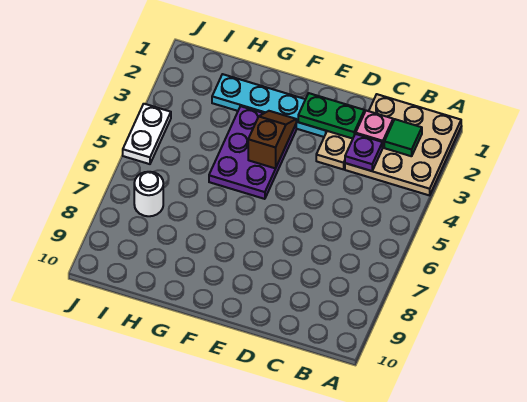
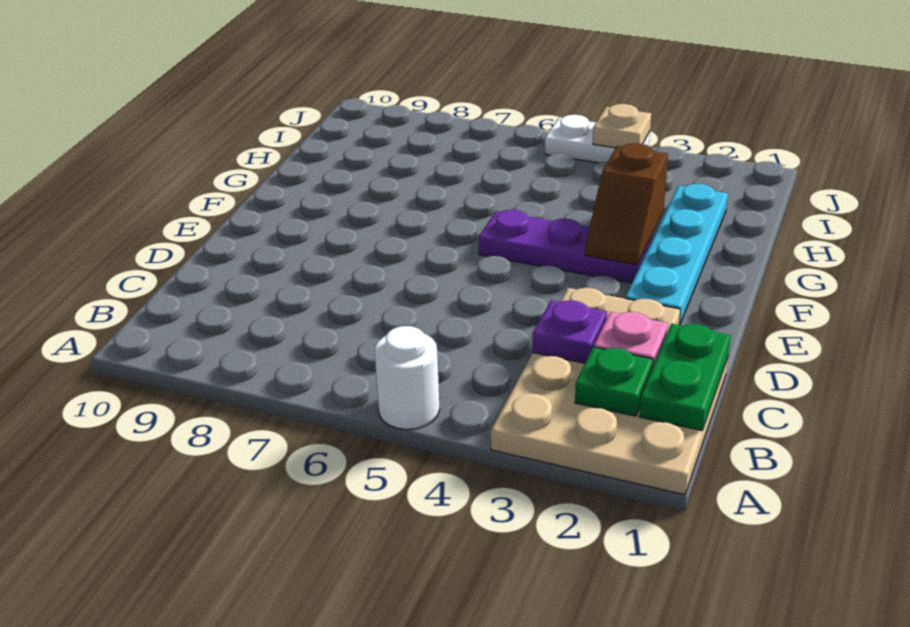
green tile B2 level 2 -> green plate B2 level 2
green plate D2:E2 level 2 -> green plate B1:C1 level 2
purple plate F3:G5 level 1 -> purple plate F3:F5 level 1
brown slope F3:F4 level 2 top 4 -> brown slope F3:G3 level 2 top G
white round brick I7 level 1 -> white round brick A5 level 1
none -> tan plate J4 level 2

